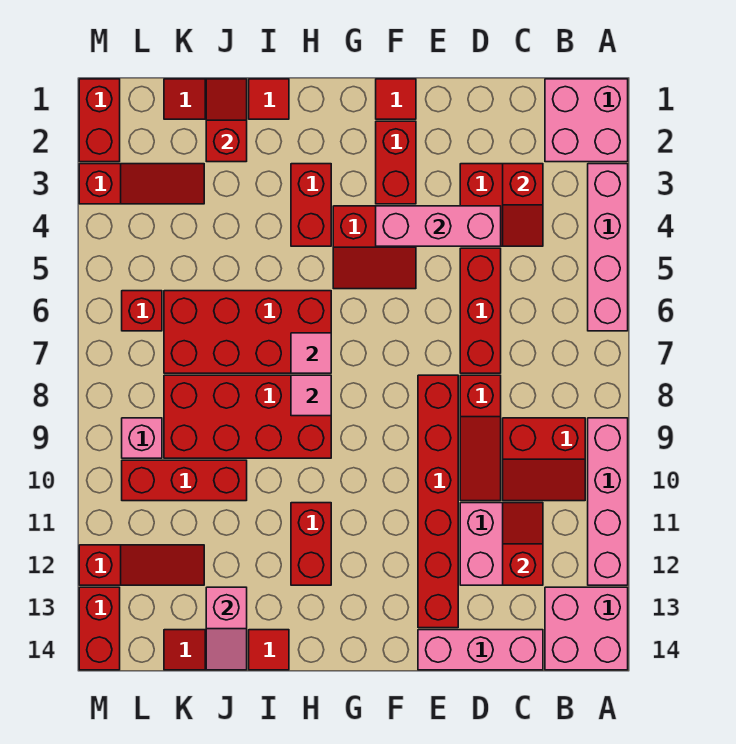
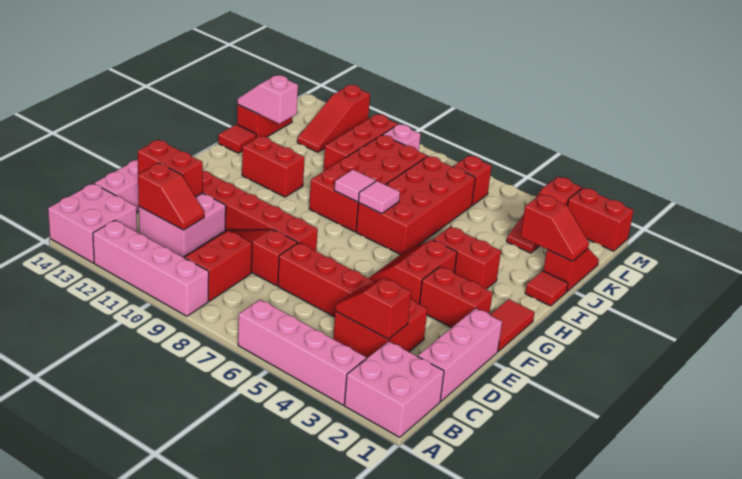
pink brick D4:F4 level 2 -> pink brick C1:E1 level 1
red tile F1 level 1 -> red tile F1:G1 level 1
red brick M13:M14 level 1 -> red brick D12:D13 level 2

